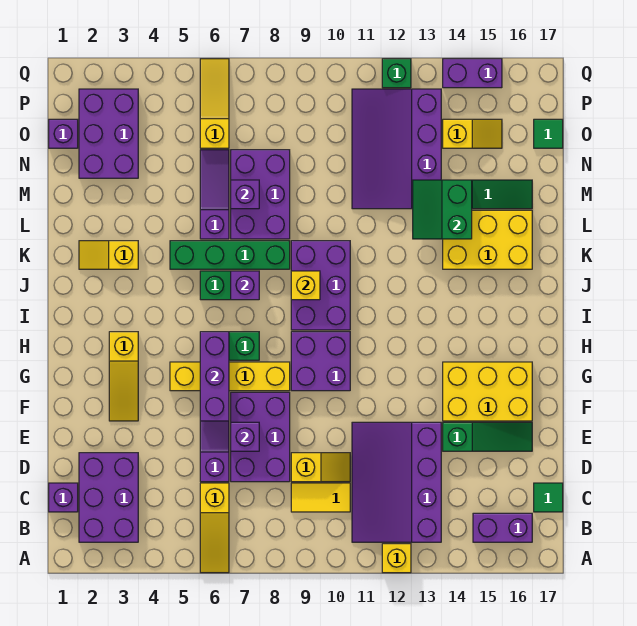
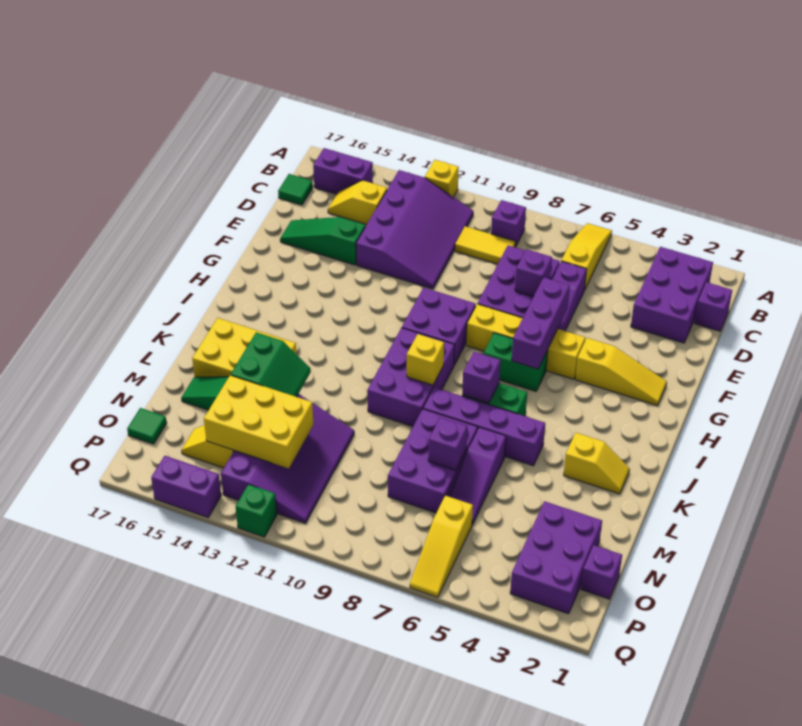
none -> purple brick B9 level 1
yellow slope D9:D10 level 1 top 9 -> yellow slope C14:C15 level 1 top 14
yellow slope F3:H3 level 1 top H -> yellow slope G2:G4 level 1 top 4
yellow brick F14:G16 level 1 -> yellow brick N12:O14 level 2
green brick K5:K8 level 1 -> purple brick K5:K8 level 1

